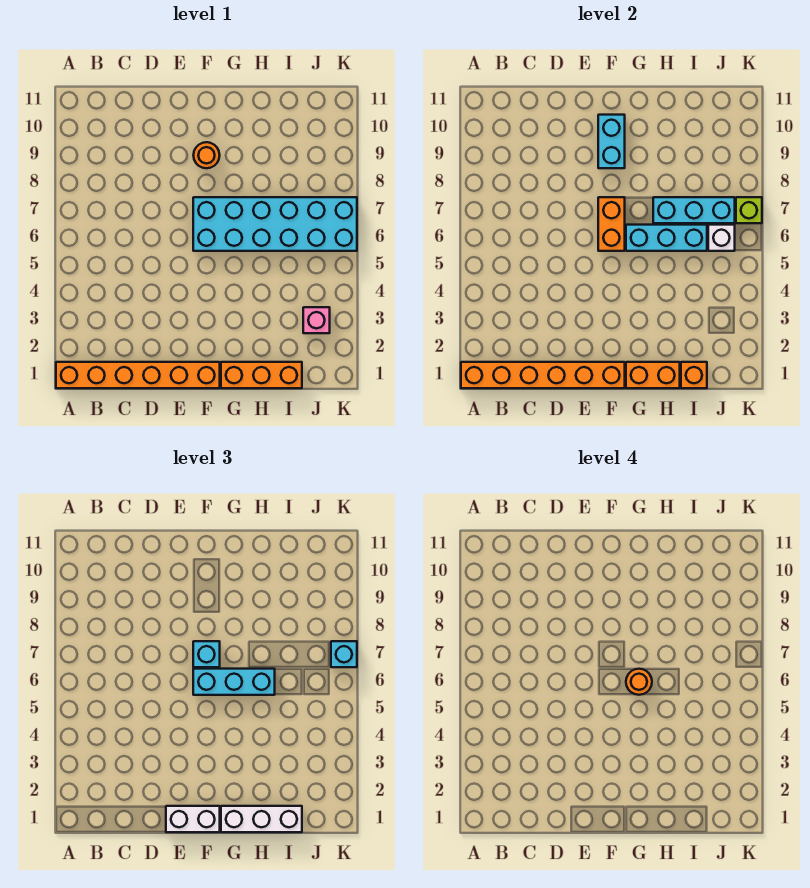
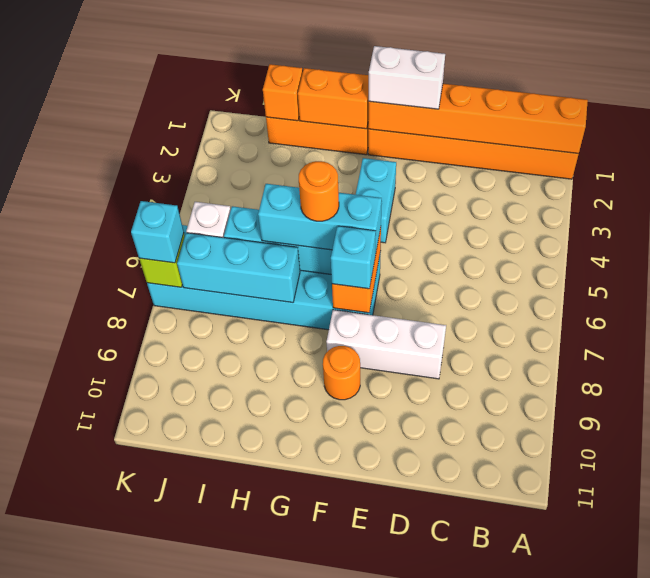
cyan brick F9:F10 level 2 -> cyan brick F3:F4 level 1
white brick G1:I1 level 3 -> white brick D8:F8 level 1
pink brick J3 level 1 -> none

